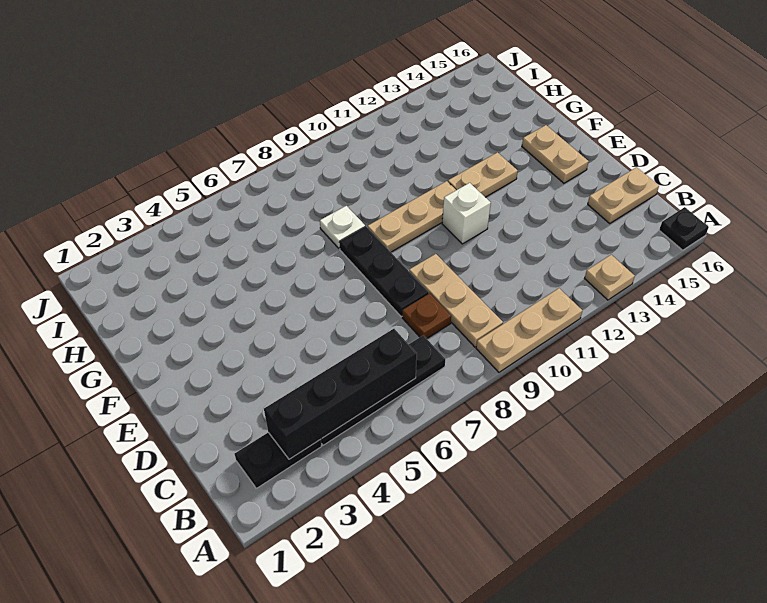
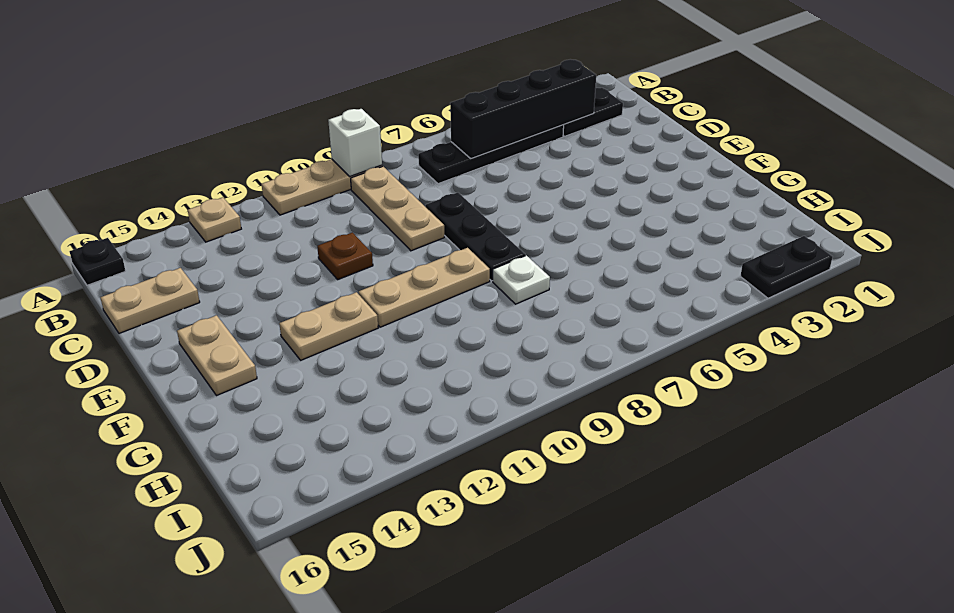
brown plate C8 level 1 -> brown plate D11 level 1
white brick E11 level 1 -> white brick A9 level 2
none -> black plate J2:J3 level 1

